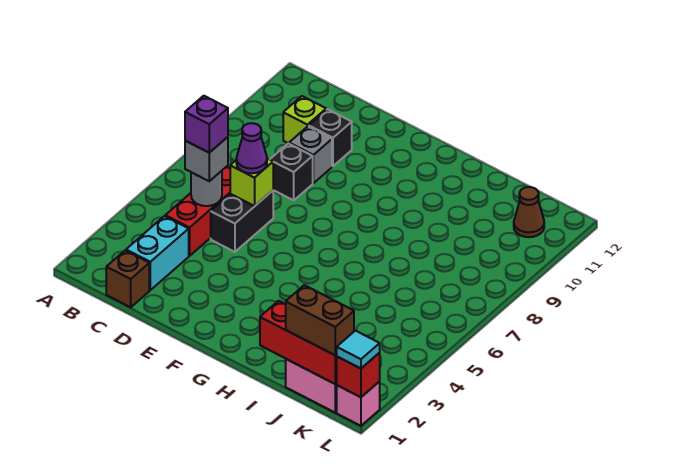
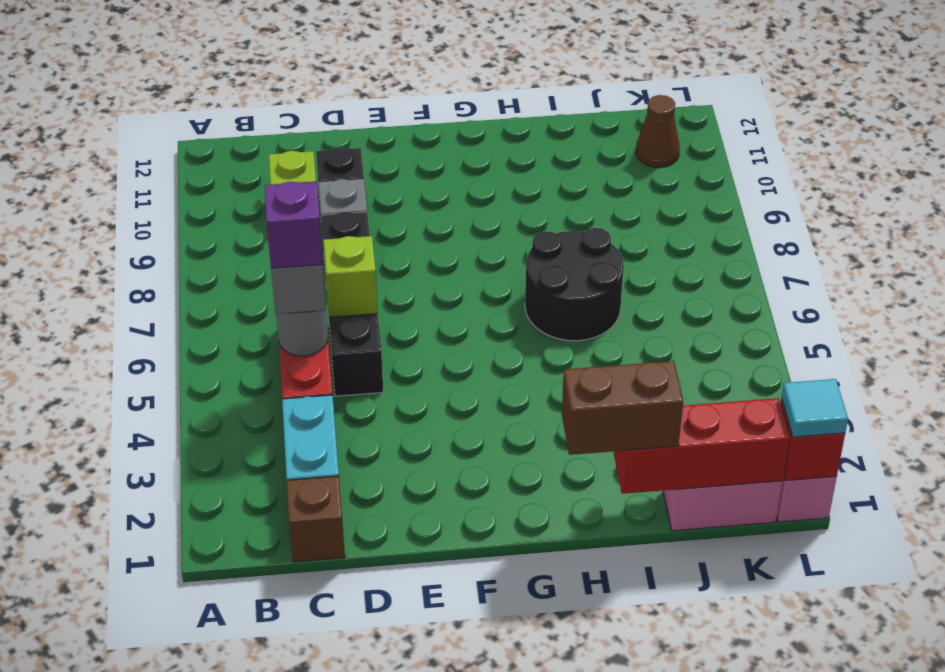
purple cone D6 level 3 -> none
none -> black round brick H6:I7 level 1
brown brick J1:K1 level 3 -> brown brick H1:I1 level 3

